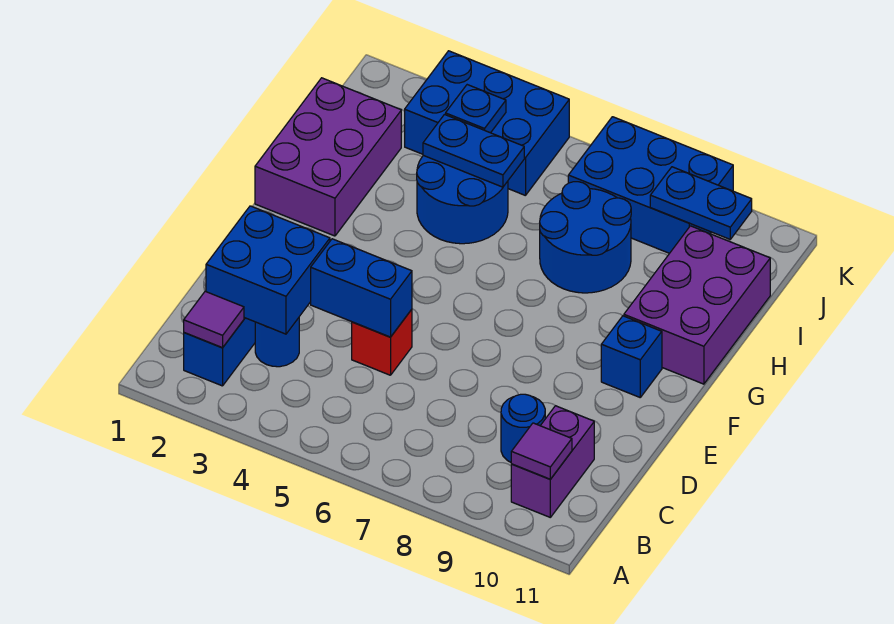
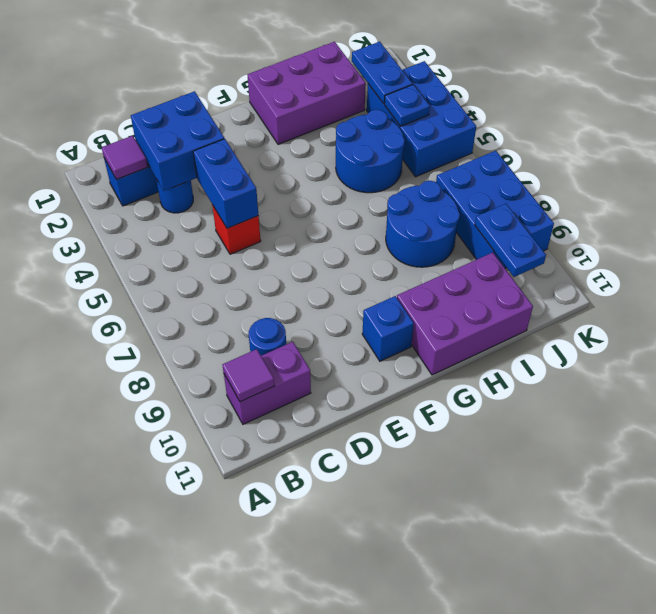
blue plate I4:I5 level 2 -> blue plate J2:J3 level 2

